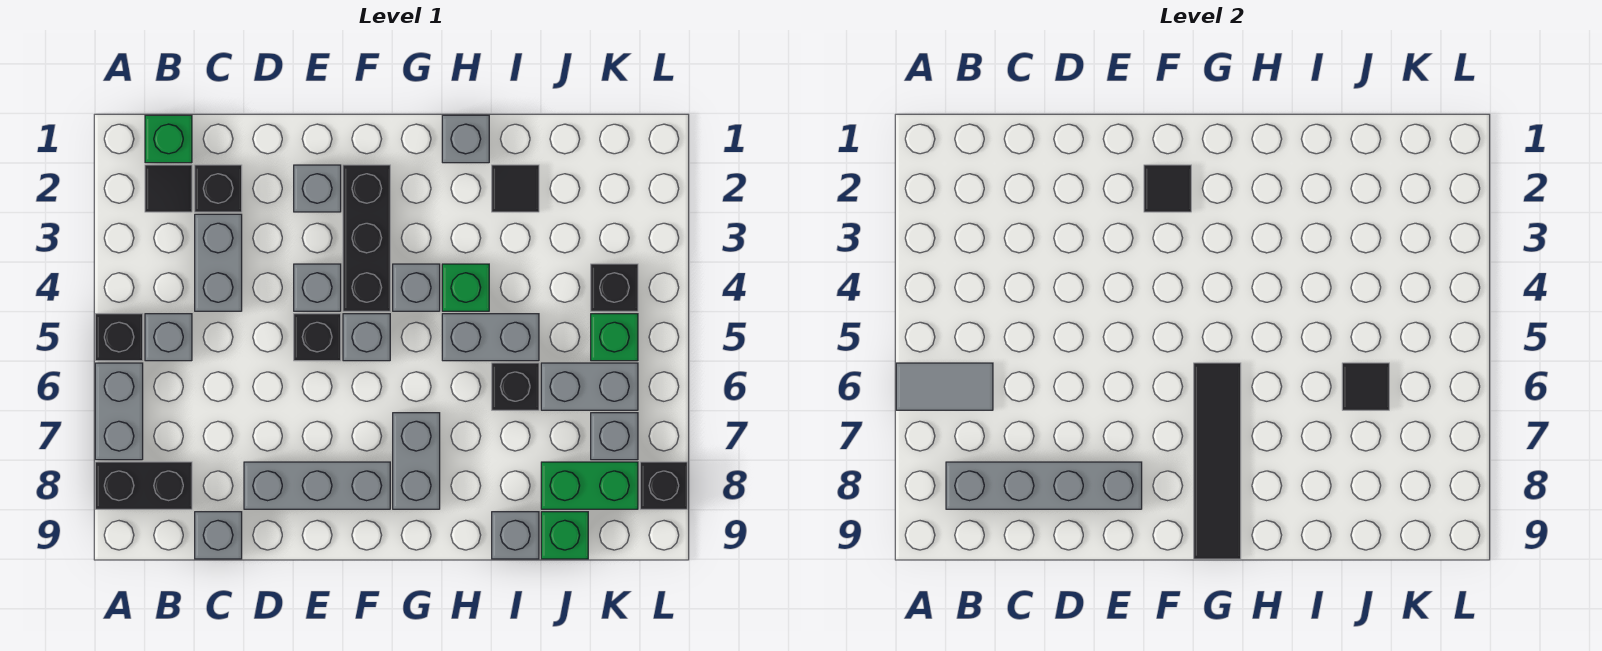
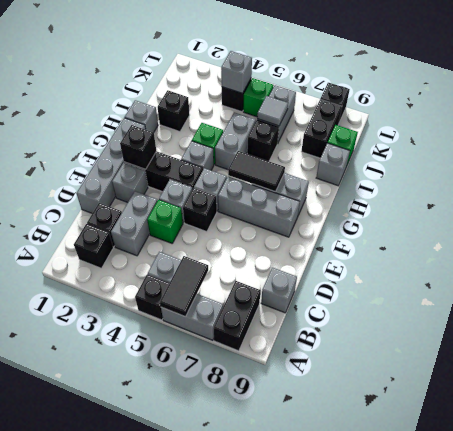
grey tile A6:B6 level 2 -> black tile A6:B6 level 2
green brick B1 level 1 -> green brick D4 level 1
black tile B2 level 1 -> black brick B2 level 1
grey brick B8:E8 level 2 -> grey brick D1:G1 level 1
grey brick C3:C4 level 1 -> grey brick C3:D3 level 1
grey brick D8:F8 level 1 -> grey brick F6:F8 level 1
black tile F2 level 2 -> black brick F2 level 2
black tile G6:G9 level 2 -> black tile G6:G7 level 2
black tile I2 level 1 -> black brick I2 level 1
black tile J6 level 2 -> grey tile J6 level 2
green brick J8:K8 level 1 -> black brick J8:K8 level 1
grey brick K7 level 1 -> grey brick K4 level 2

